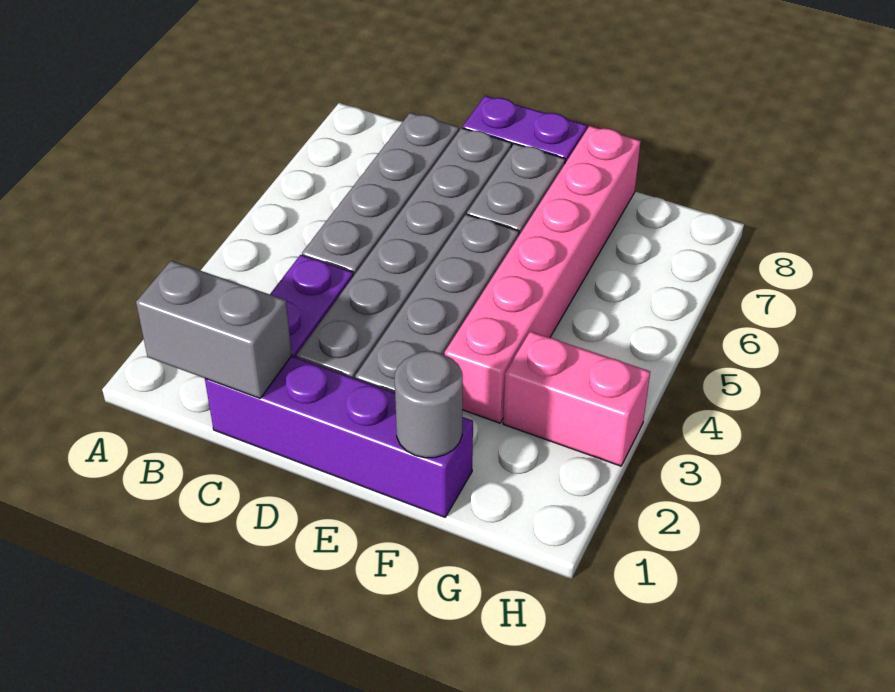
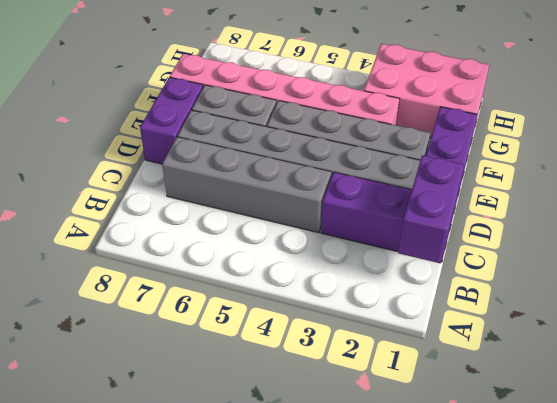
grey brick B1:C1 level 2 -> purple brick B1:C1 level 2
grey round brick F1 level 2 -> none
pink brick G3:H3 level 1 -> pink brick G1:H3 level 1

